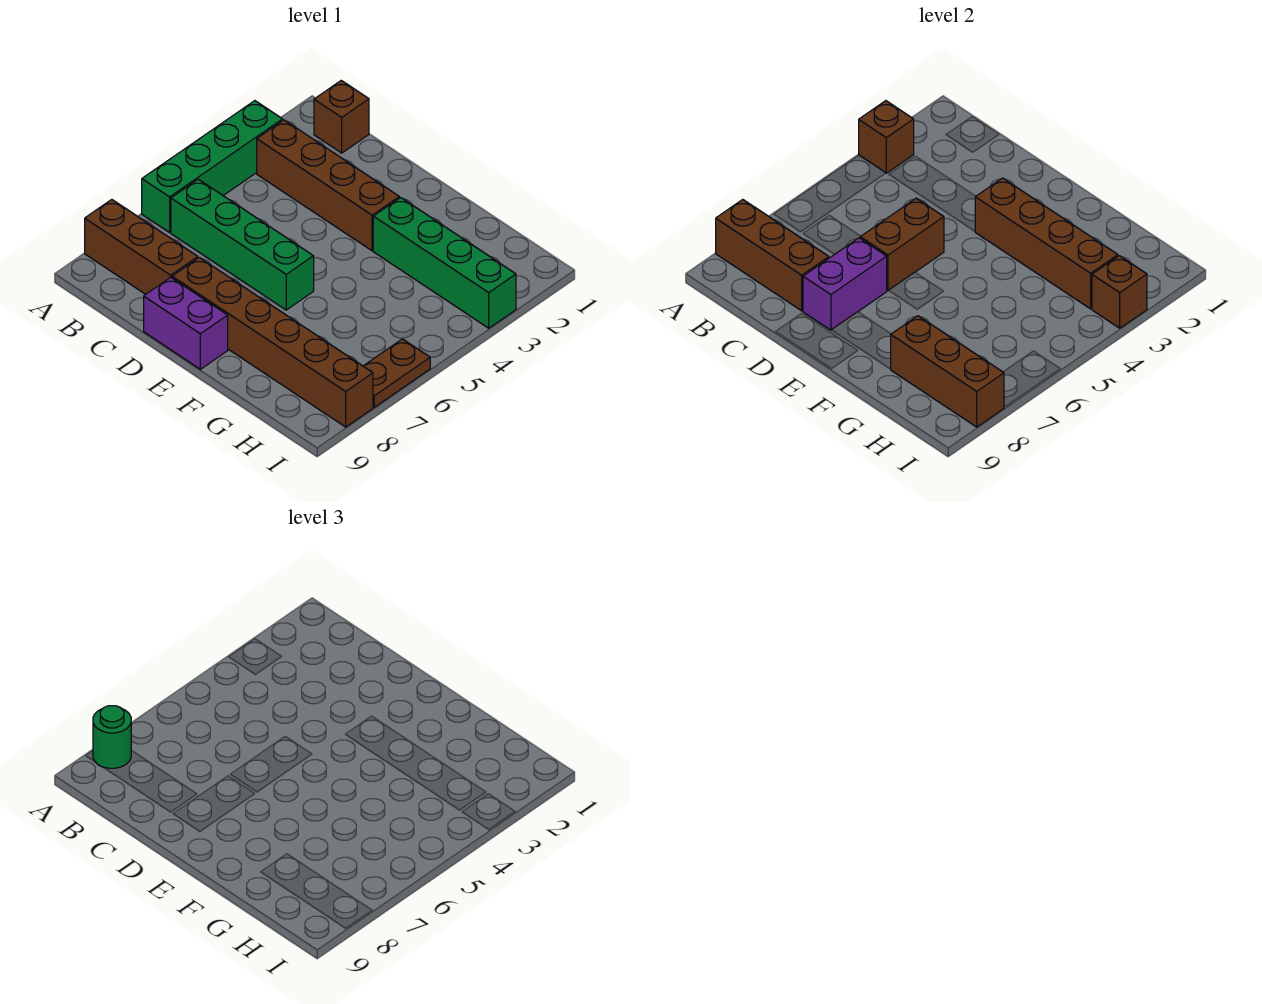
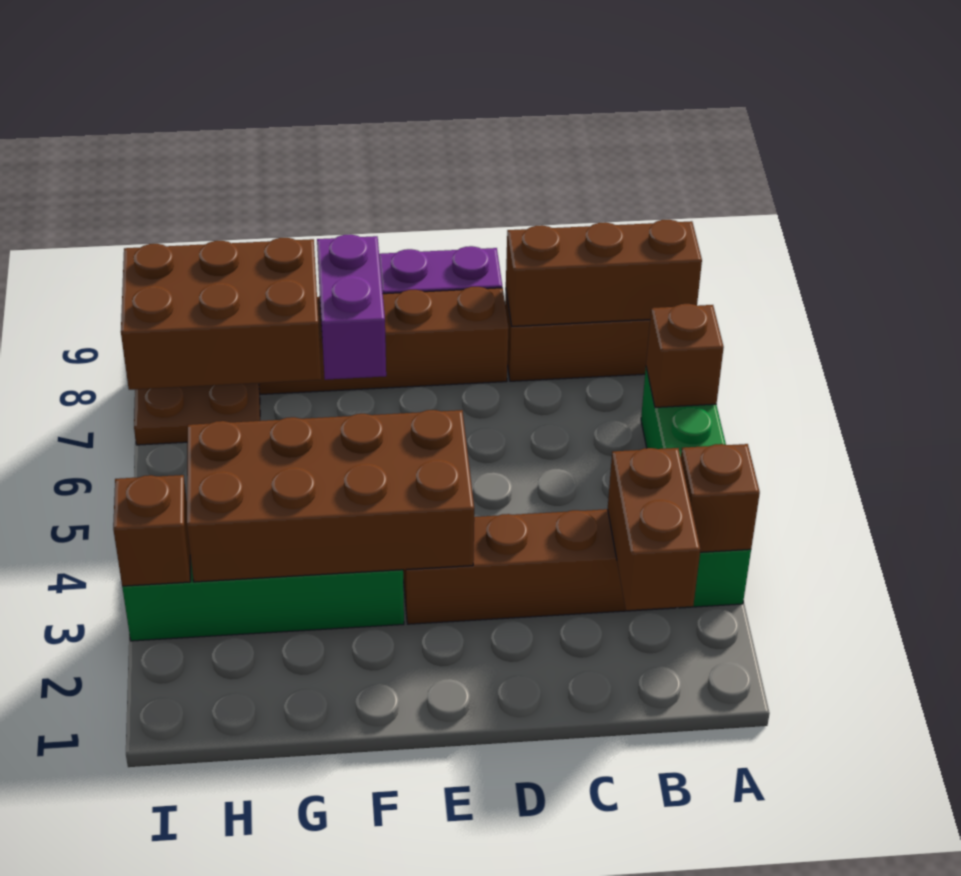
green round brick A8 level 3 -> none
brown brick B1 level 1 -> brown brick A6 level 2
green brick B6:E6 level 1 -> none
brown brick D5:D6 level 2 -> brown brick B2:B3 level 2
purple brick D7:D8 level 2 -> purple brick F7:F8 level 2
brown brick E3:H3 level 2 -> brown brick E3:H4 level 2
brown brick G8:I8 level 2 -> brown brick G7:I8 level 2
brown plate I6:I7 level 1 -> brown plate H7:I7 level 1

